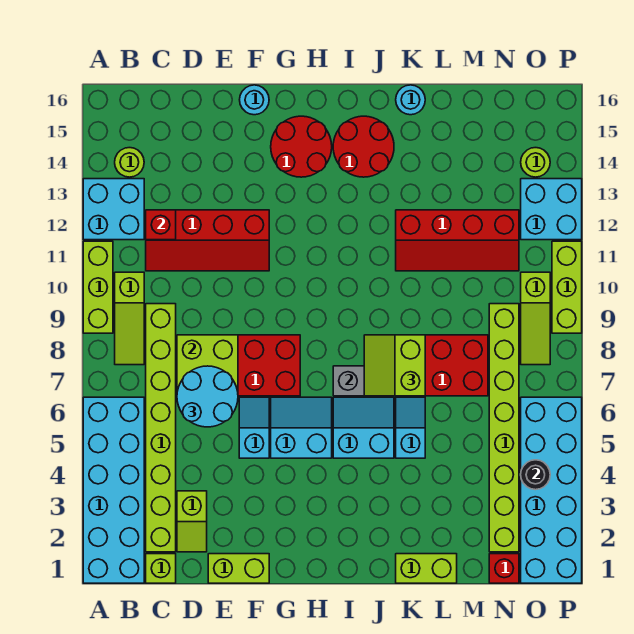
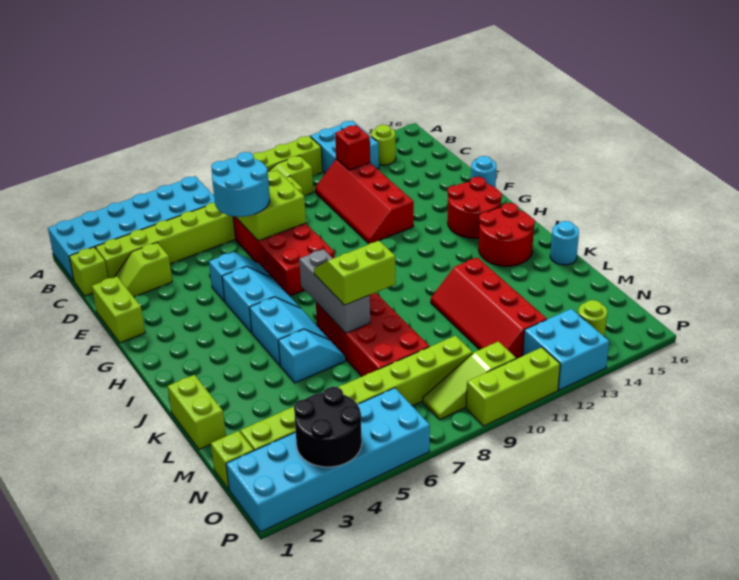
red brick N1 level 1 -> lime brick N1 level 1
black round brick O4 level 2 -> black round brick O3:P4 level 2

